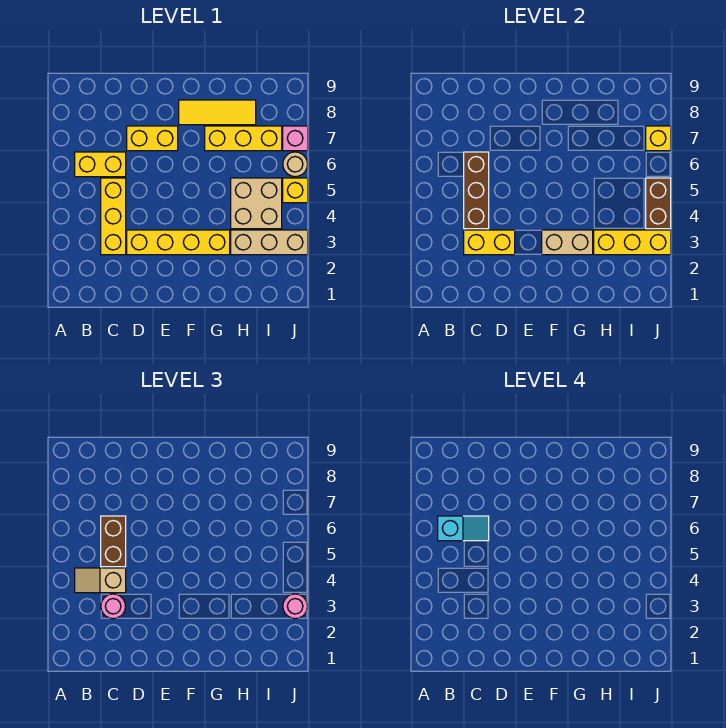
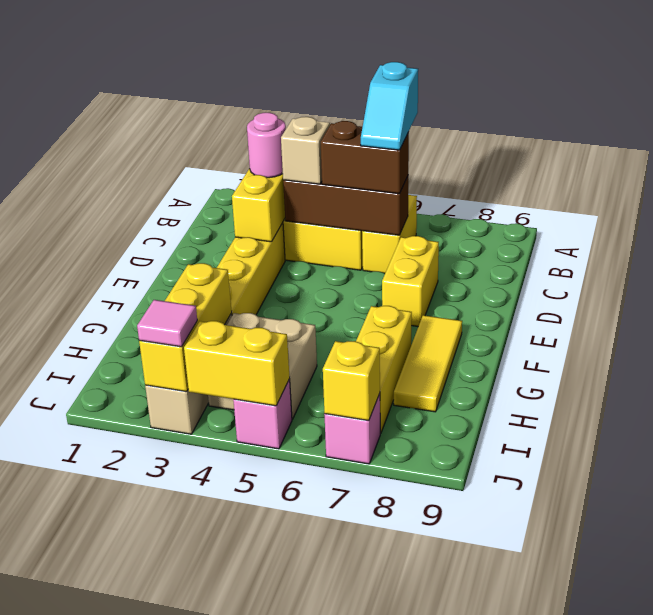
tan brick F3:G3 level 2 -> none
pink round brick J3 level 3 -> pink tile J3 level 3
brown brick J4:J5 level 2 -> yellow brick J4:J5 level 2
yellow brick J5 level 1 -> pink brick J5 level 1
tan round brick J6 level 1 -> none

